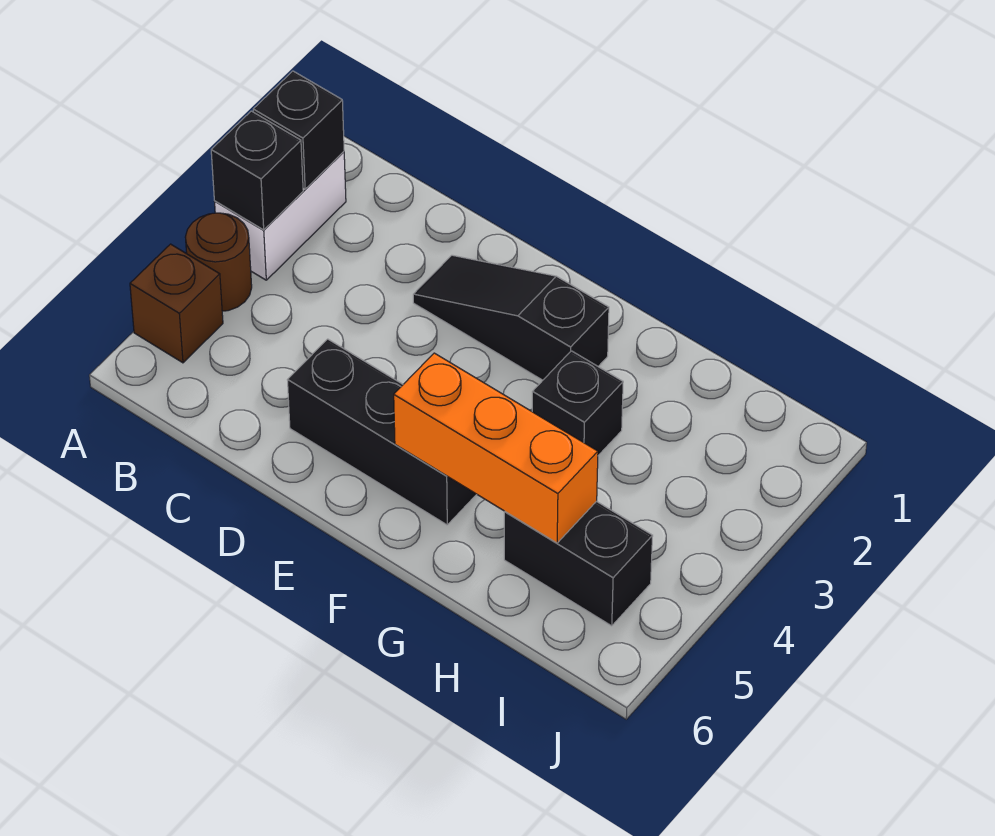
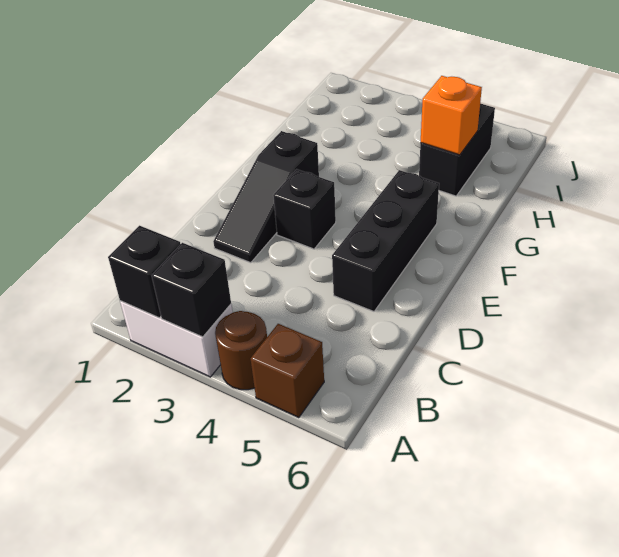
orange brick F5:H5 level 2 -> orange brick H5 level 2
black brick G3 level 1 -> black brick E3 level 1

